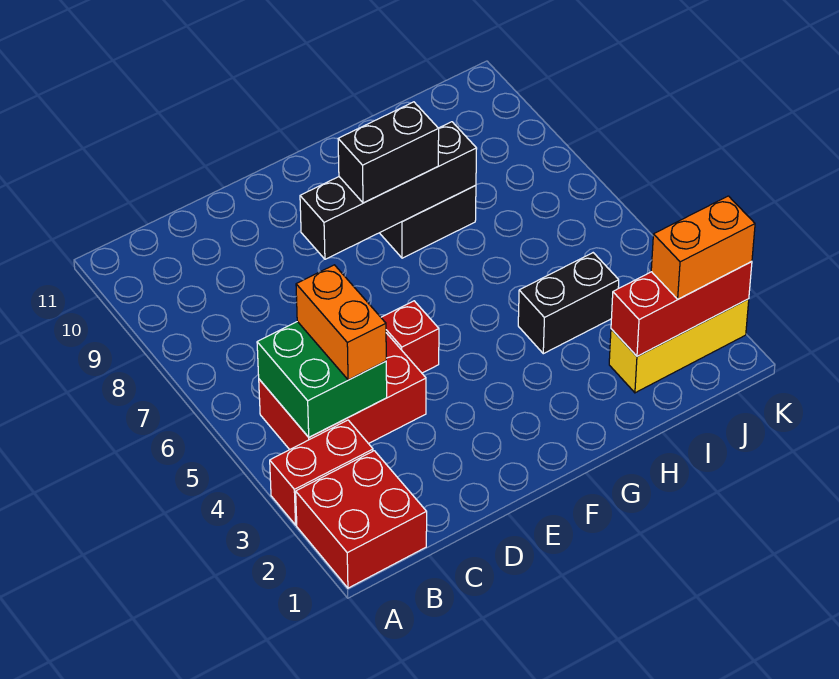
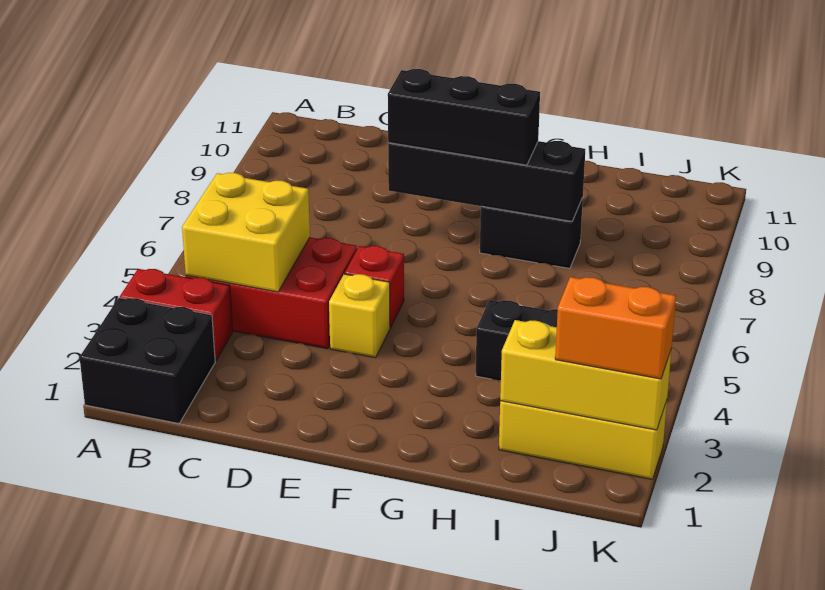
red brick A1:B2 level 1 -> black brick A1:B2 level 1
green brick B4:C5 level 2 -> yellow brick B4:C5 level 2
orange brick C4:C5 level 3 -> none
none -> yellow brick E4 level 1
black brick F8:G8 level 3 -> black brick E8:G8 level 3
red brick I2:K2 level 2 -> yellow brick I2:K2 level 2

